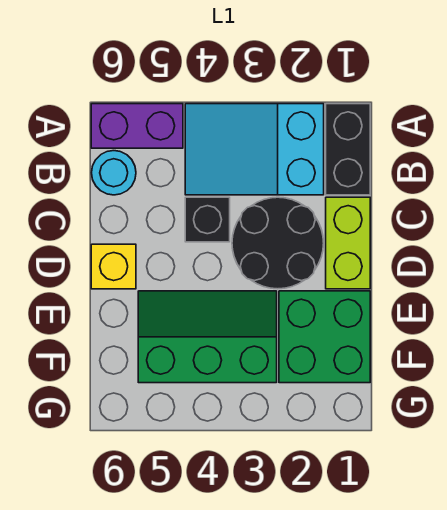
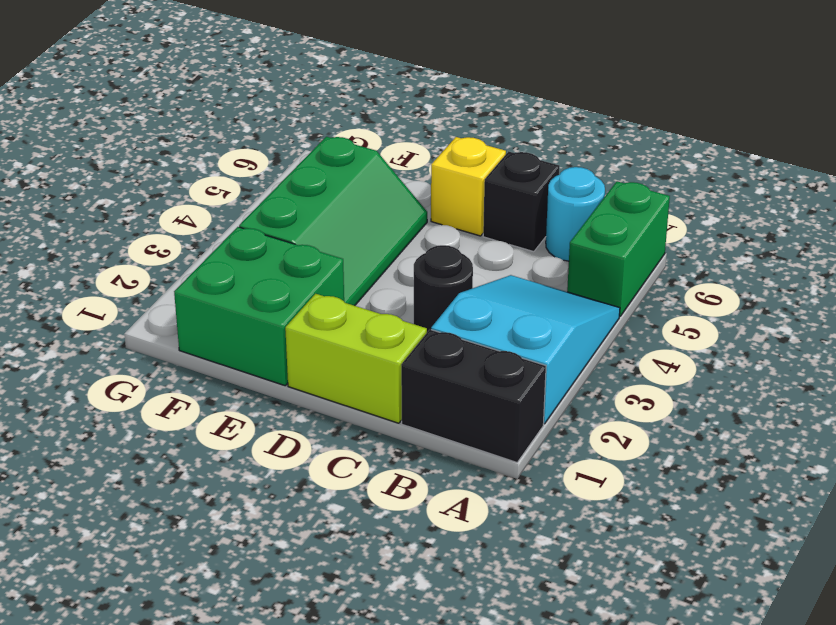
purple brick A5:A6 level 1 -> green brick A5:A6 level 1
black round brick C2:D3 level 1 -> black round brick C3 level 1
black brick C4 level 1 -> black brick C6 level 1

